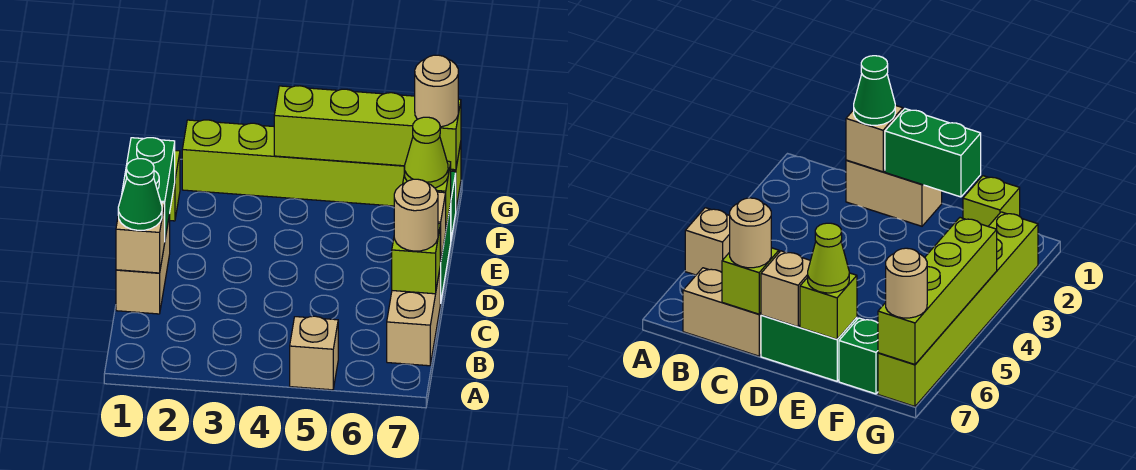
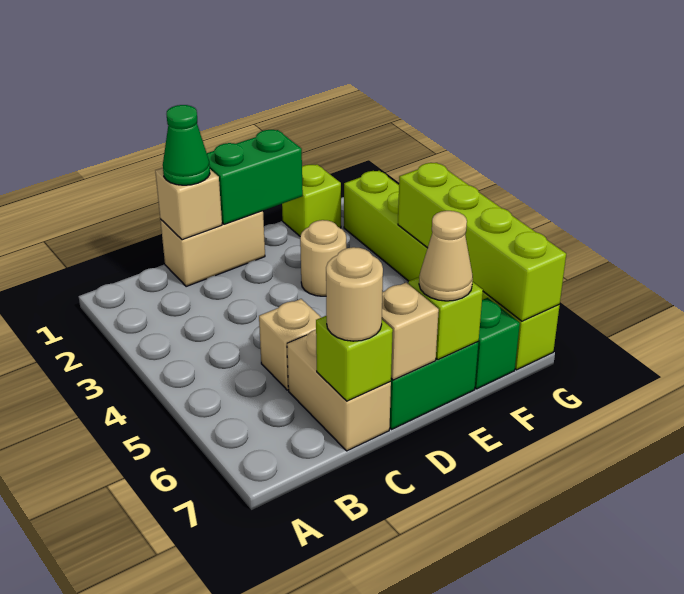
tan brick A5 level 1 -> tan brick C5 level 1
tan brick B7:C7 level 1 -> tan brick C6:C7 level 1
lime cone E7 level 3 -> tan cone E7 level 3
tan round brick G7 level 3 -> tan round brick E3 level 1

